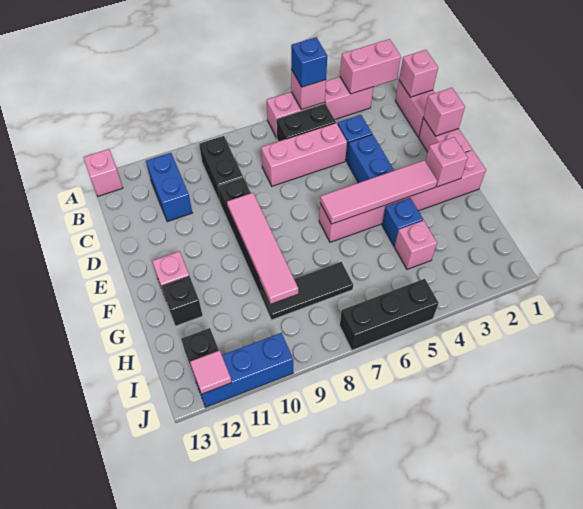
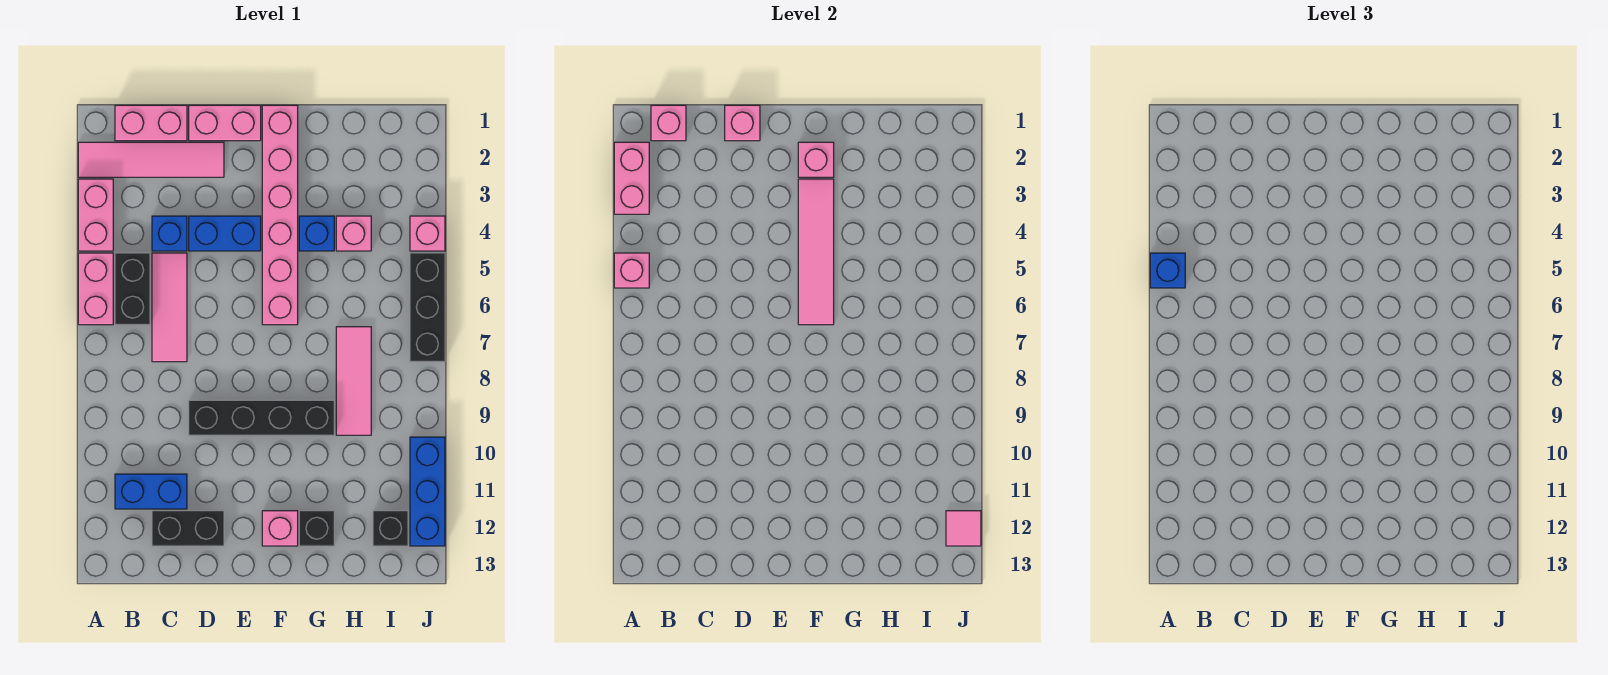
pink brick A13 level 1 -> pink brick J4 level 1
black brick B9:C9 level 1 -> black brick C12:D12 level 1
pink brick C5:C7 level 1 -> pink tile C5:C7 level 1
pink tile E9:H9 level 2 -> pink tile A2:D2 level 1
black tile H7:H9 level 1 -> pink tile H7:H9 level 1

